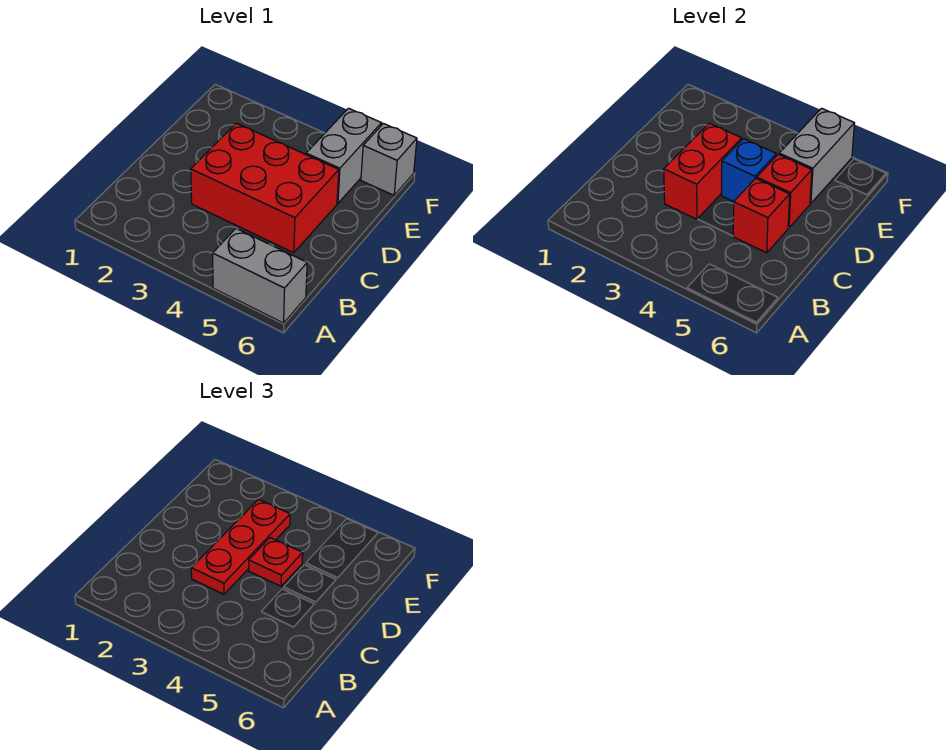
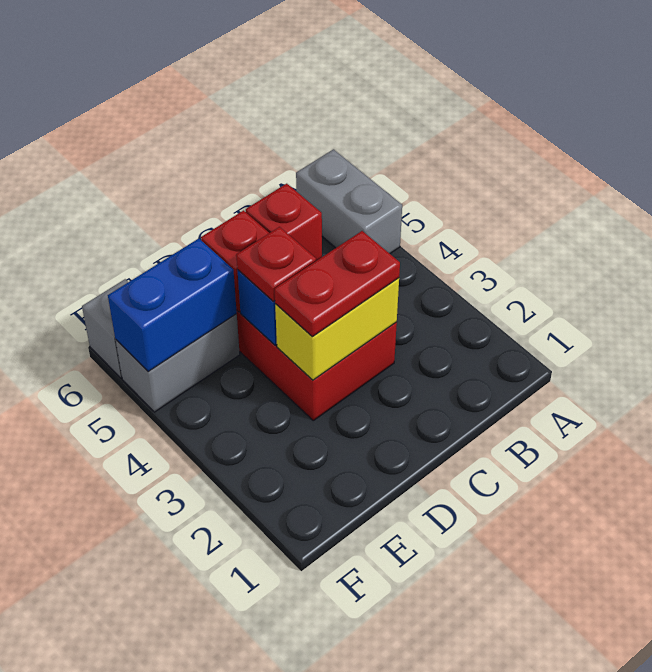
red brick C3:D3 level 2 -> yellow brick C3:D3 level 2
red plate C3:E3 level 3 -> red plate C3:D3 level 3
grey brick E5:F5 level 2 -> blue brick E5:F5 level 2

